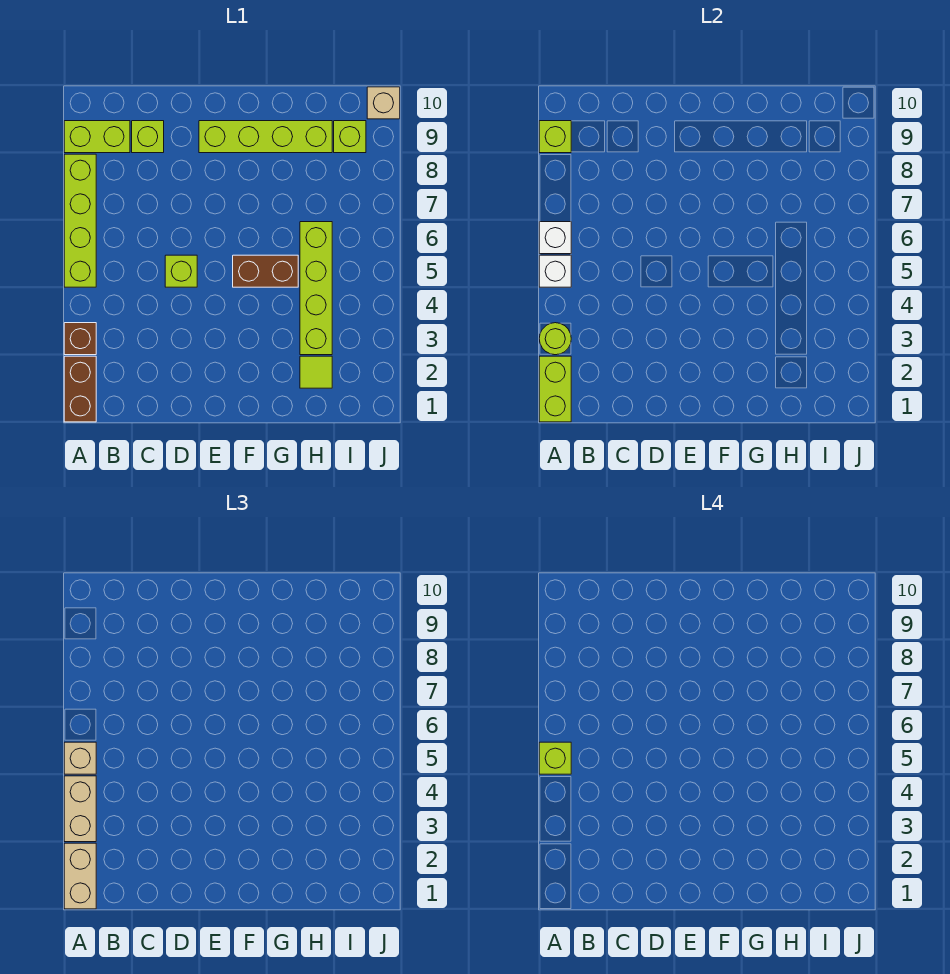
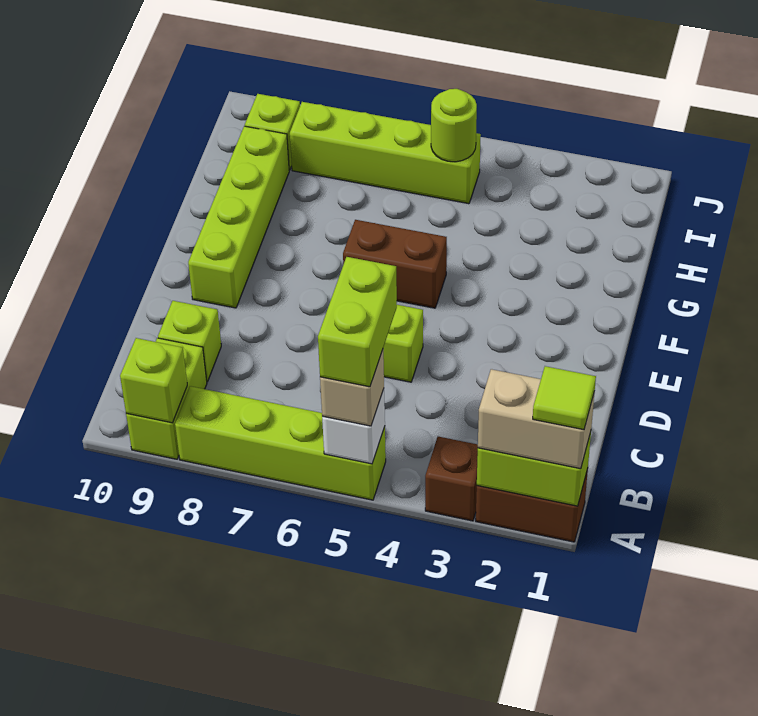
lime round brick A3 level 2 -> lime round brick I5 level 2
tan brick A3:A4 level 3 -> none
lime brick A5 level 4 -> lime brick A5:B5 level 4
white brick A6 level 2 -> none
brown brick F5:G5 level 1 -> brown brick F5:F6 level 1
lime tile H2 level 1 -> lime tile A1 level 4
lime brick H3:H6 level 1 -> lime brick I5:I8 level 1
tan brick J10 level 1 -> none

